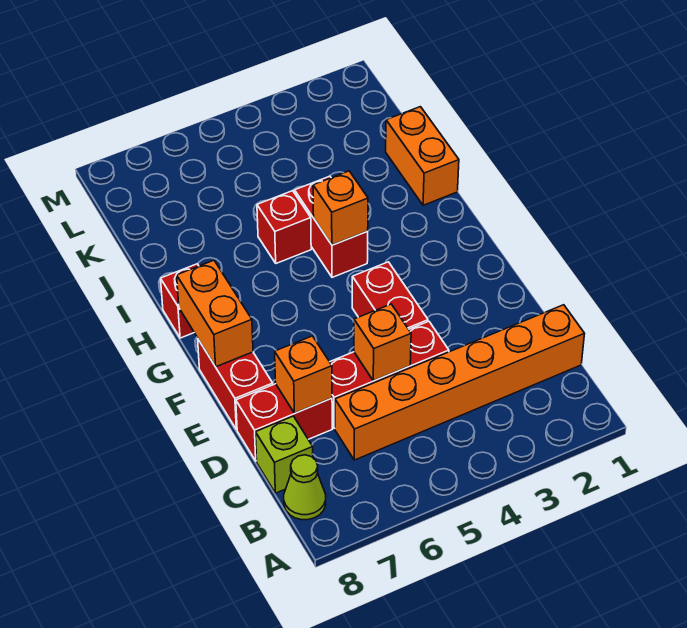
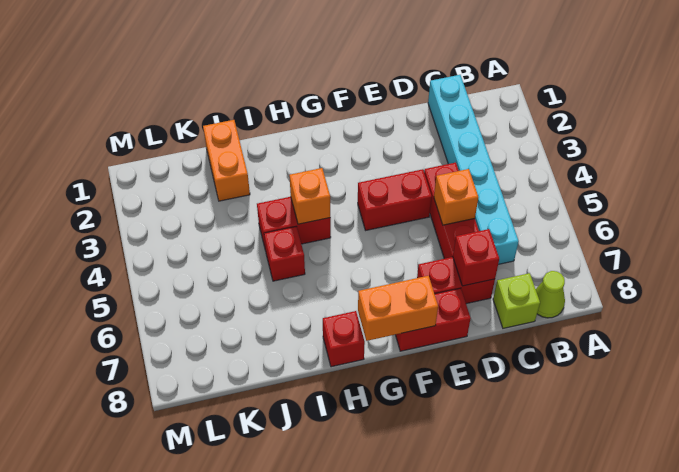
orange brick C1:C6 level 1 -> cyan brick C1:C6 level 1
red brick D7:D8 level 1 -> red brick D7:E7 level 1
orange brick D7 level 2 -> red brick D7 level 2
orange brick I1:J1 level 1 -> orange brick J1:J2 level 1

